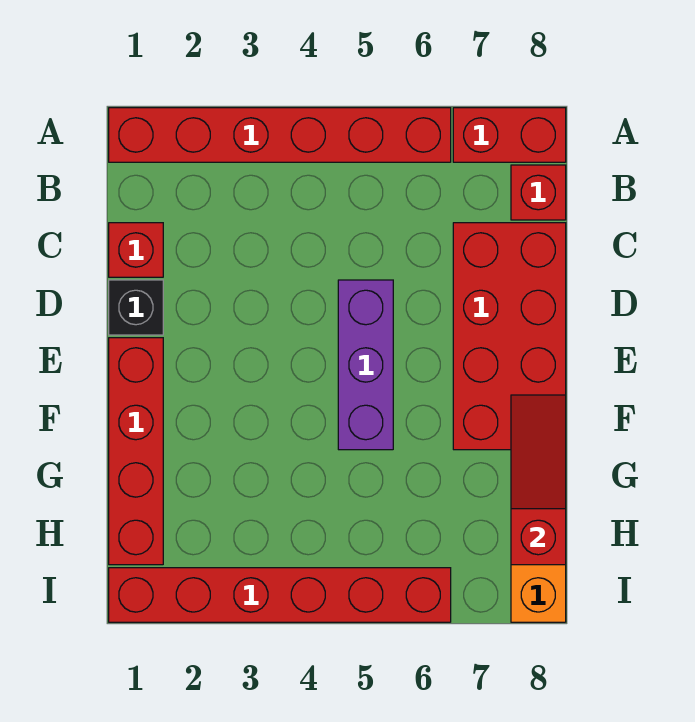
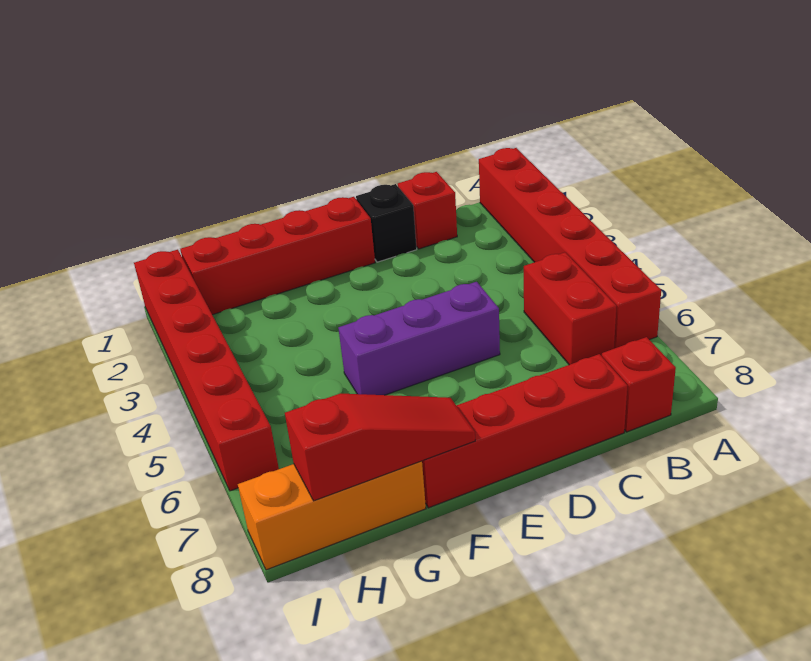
red brick A7:A8 level 1 -> red brick B5:B6 level 1
red brick C7:F8 level 1 -> red brick C8:F8 level 1

